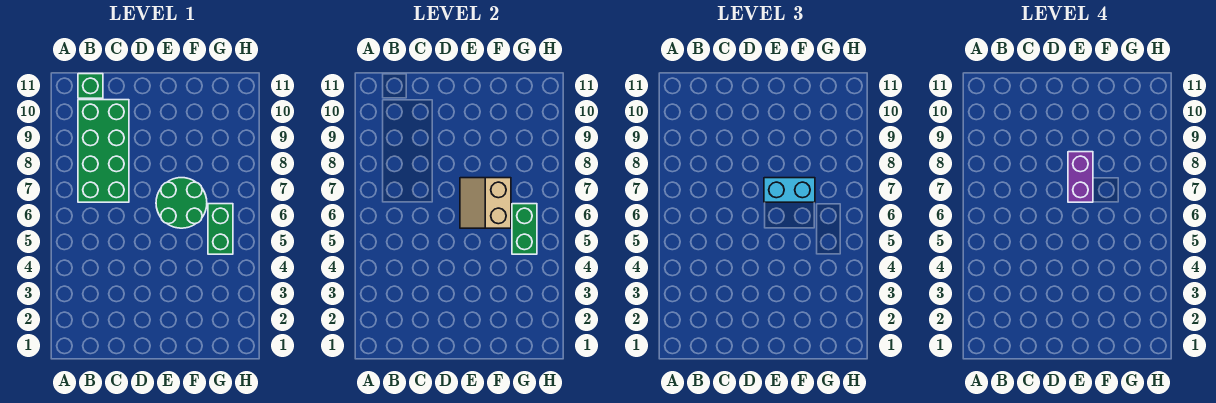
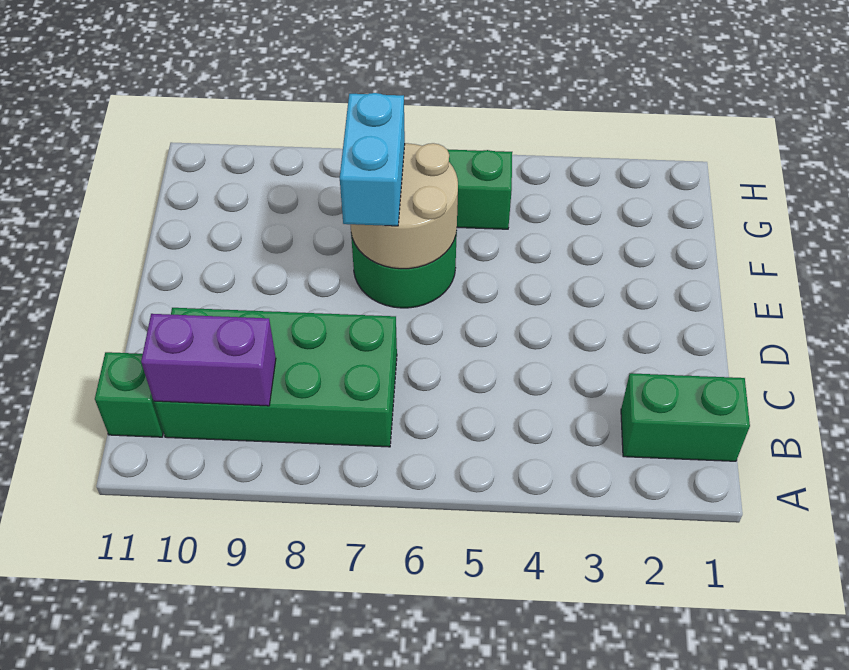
tan slope E6:F7 level 2 top F -> tan round brick E6:F7 level 2
purple brick E7:E8 level 4 -> purple brick B9:B10 level 2
green brick G5:G6 level 2 -> green brick B1:B2 level 1

